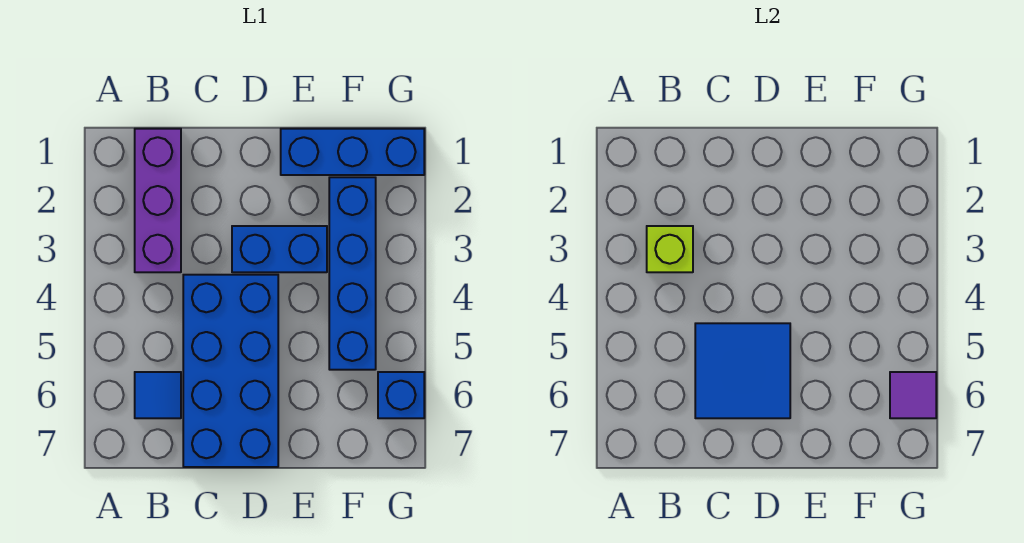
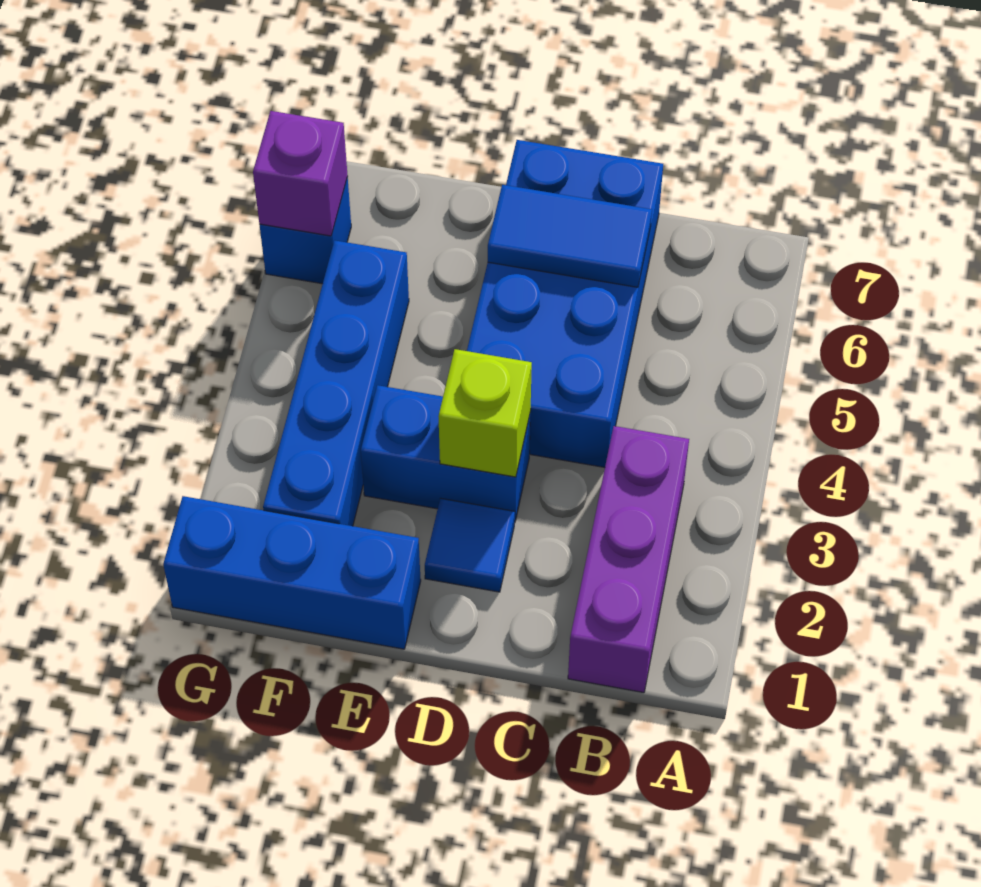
lime brick B3 level 2 -> lime brick D3 level 2
blue tile B6 level 1 -> blue tile D2 level 1
blue tile C5:D6 level 2 -> blue tile C6:D6 level 2
purple tile G6 level 2 -> purple brick G6 level 2

